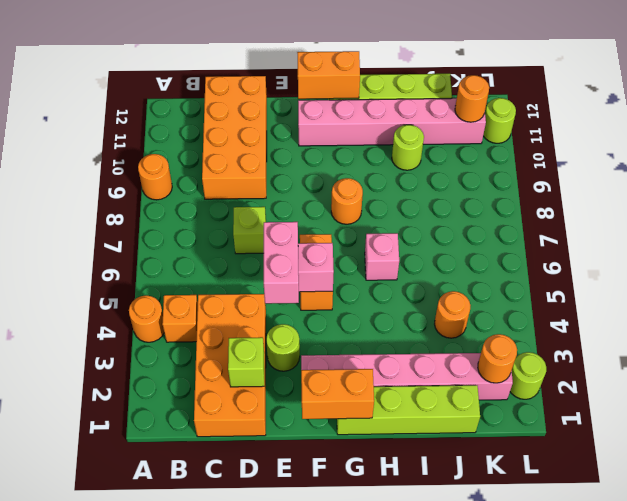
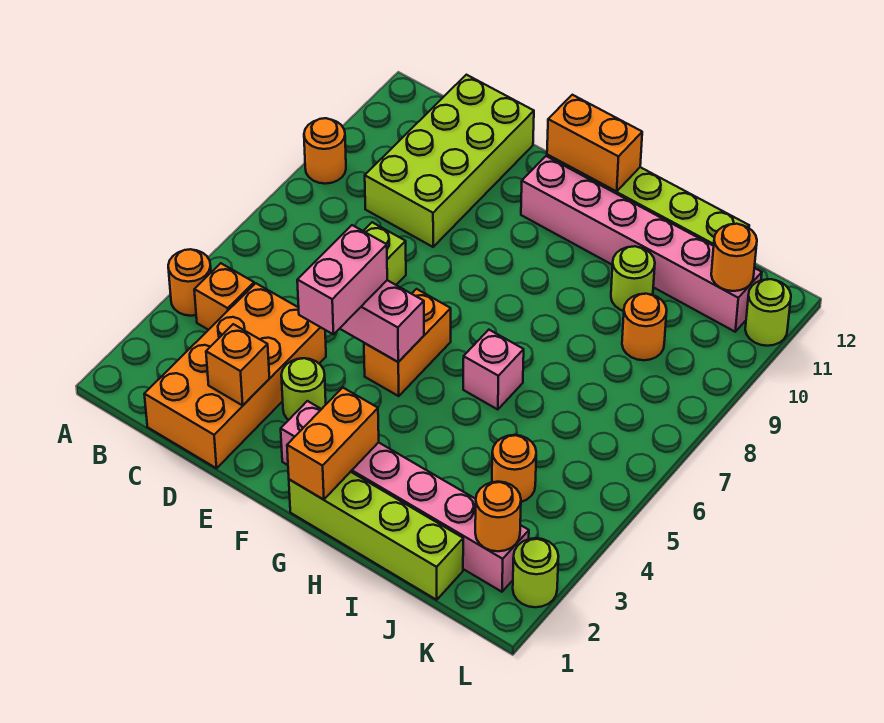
orange brick C9:D12 level 1 -> lime brick C9:D12 level 1
lime brick D2 level 2 -> orange brick D2 level 2
orange brick F1:G1 level 2 -> orange brick G1:G2 level 2
orange round brick G8 level 1 -> orange round brick J9 level 1

